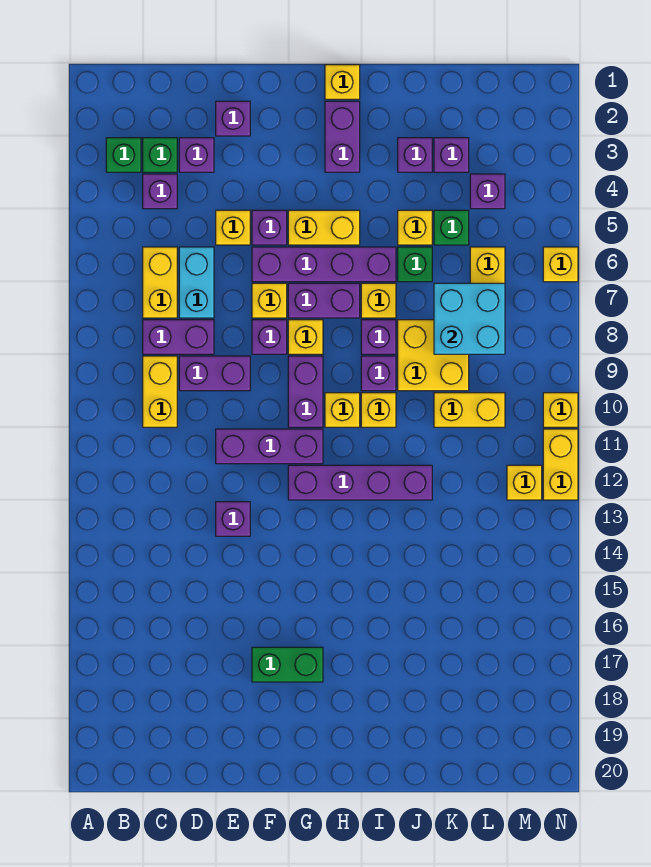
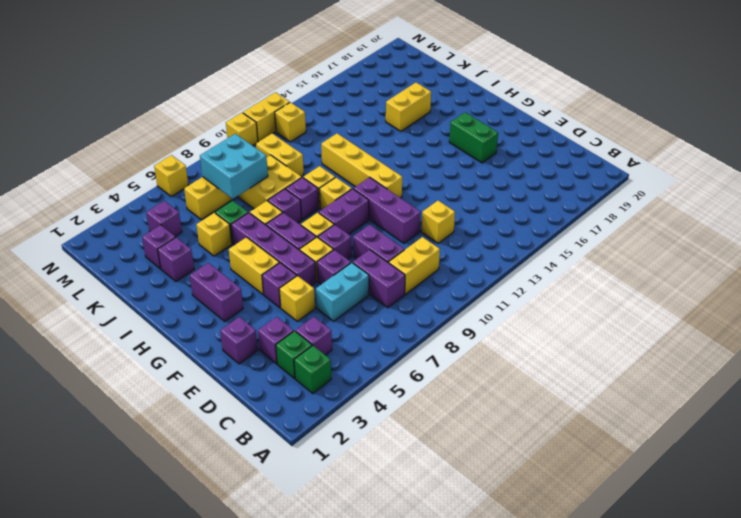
yellow brick C6:C7 level 1 -> yellow brick J16:J17 level 1
purple brick E13 level 1 -> purple brick E7 level 1
purple brick G12:J12 level 1 -> yellow brick G12:J12 level 1
yellow brick H1 level 1 -> yellow brick D12 level 1
purple brick H2:H3 level 1 -> purple brick G3:H3 level 1
green brick K5 level 1 -> none

